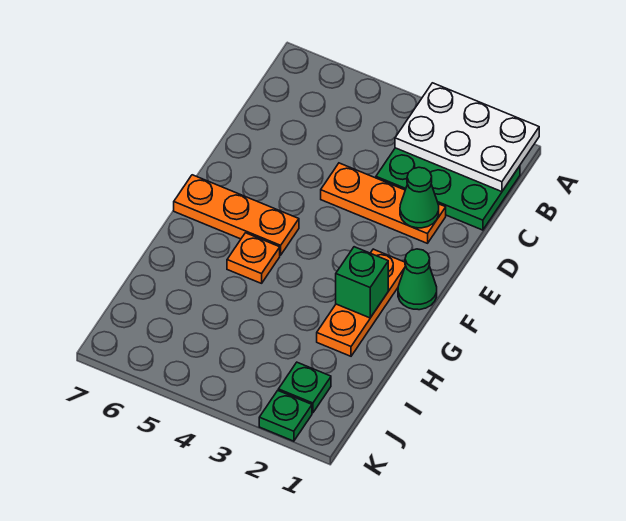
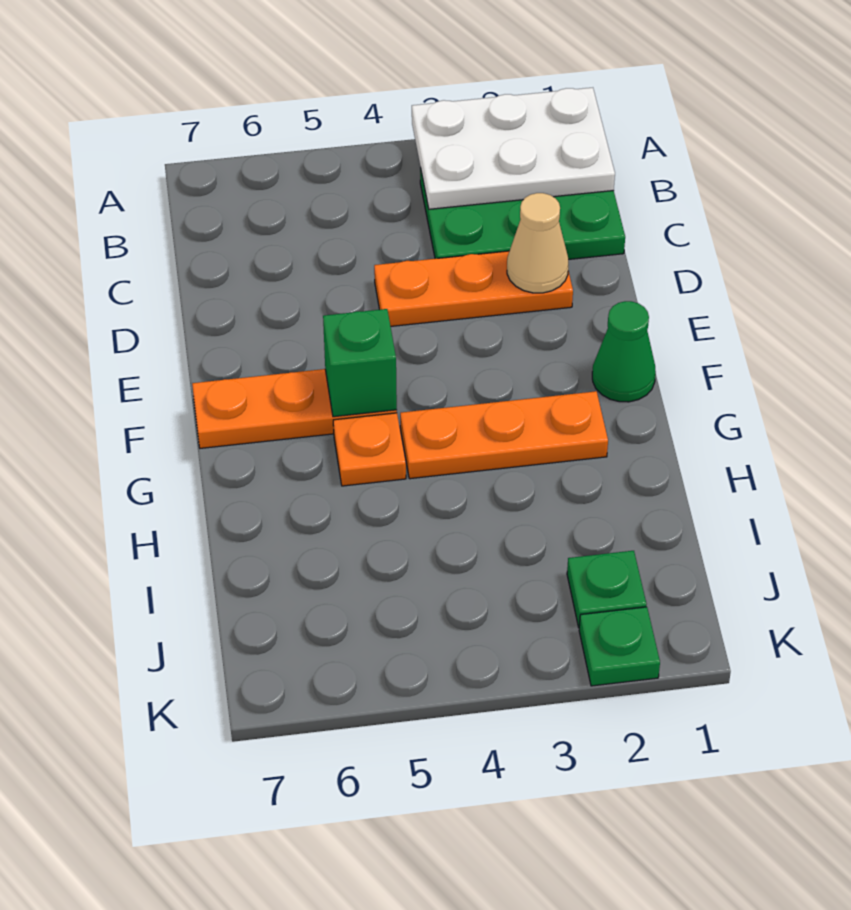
green cone D2 level 2 -> tan cone D2 level 2
orange plate F2:H2 level 1 -> orange plate G2:G4 level 1
green brick G2 level 2 -> green brick F5 level 2

